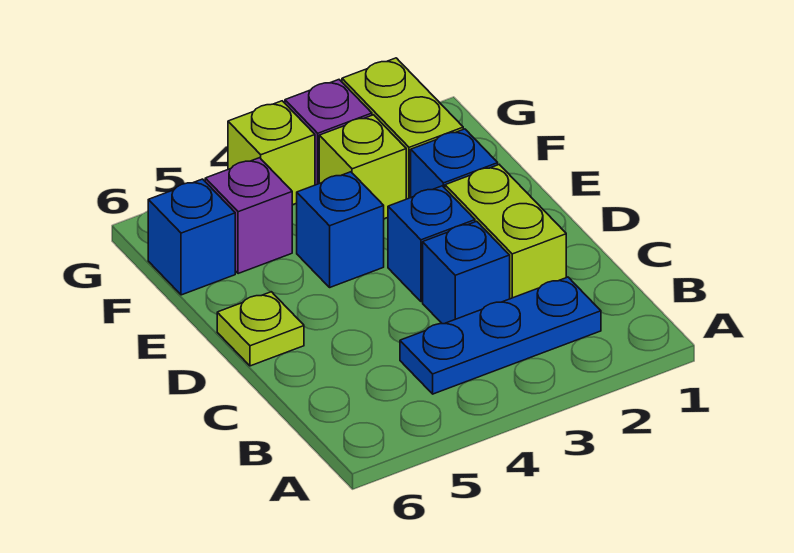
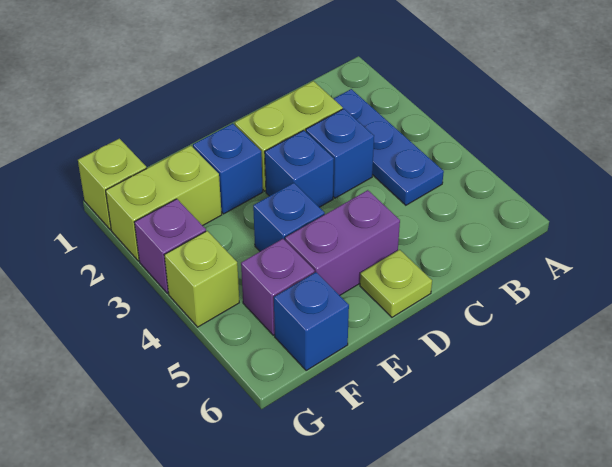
none -> purple brick D5:E5 level 1
lime brick F3 level 1 -> lime brick G1 level 1

